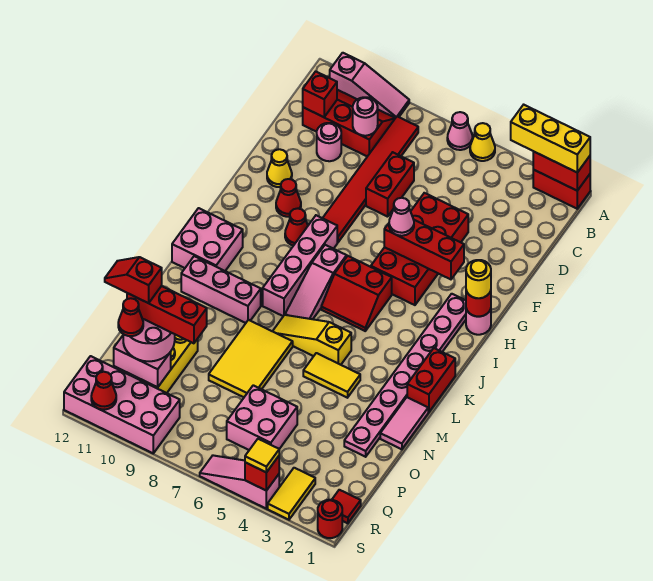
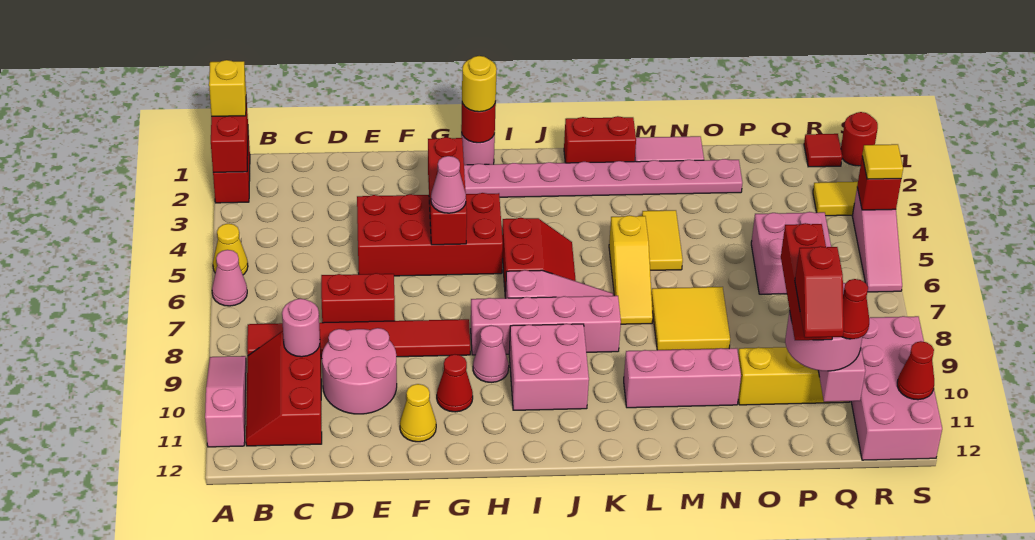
yellow brick A1:A3 level 3 -> yellow brick A1 level 3
red brick C11 level 2 -> none
pink round brick D10 level 1 -> pink round brick D9:E10 level 1
red cone H9 level 1 -> pink cone H9 level 1
pink brick J11:K12 level 1 -> pink brick I9:J10 level 1
pink brick L9:L11 level 1 -> pink brick L10:N10 level 1
yellow tile M7:O8 level 1 -> yellow tile M7:N8 level 1

